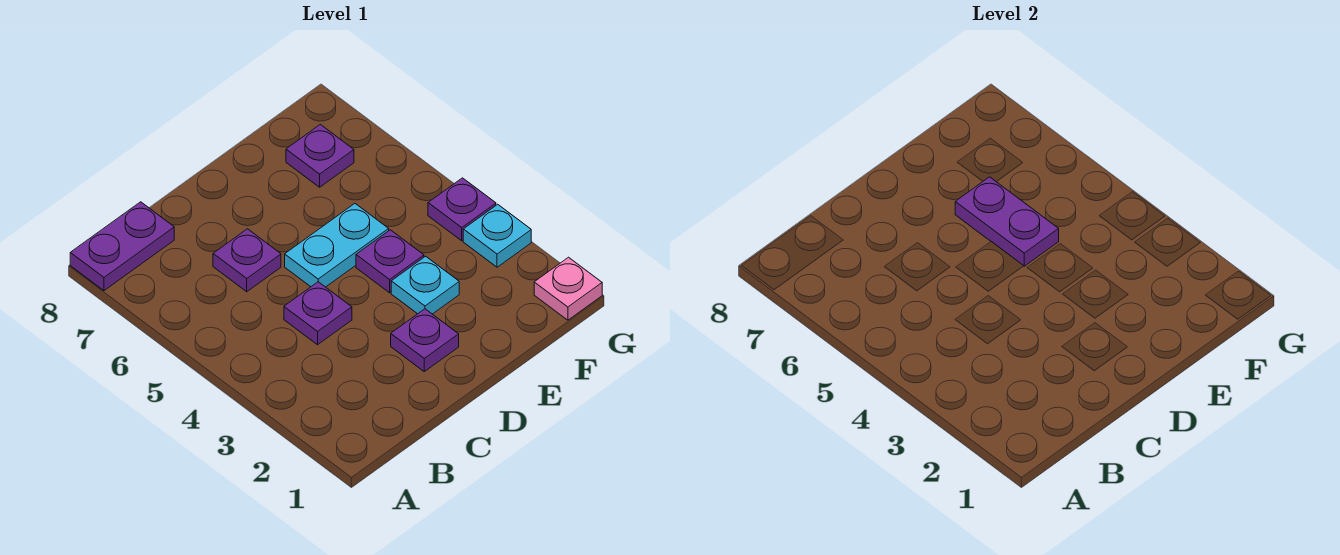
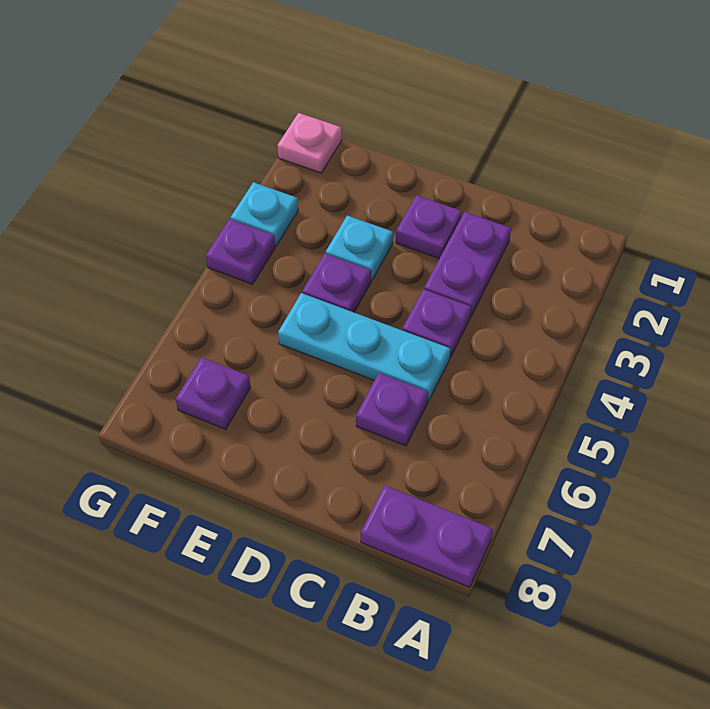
cyan plate D5:E5 level 1 -> cyan plate C5:E5 level 1
purple plate E5:E6 level 2 -> purple plate C2:C3 level 1

